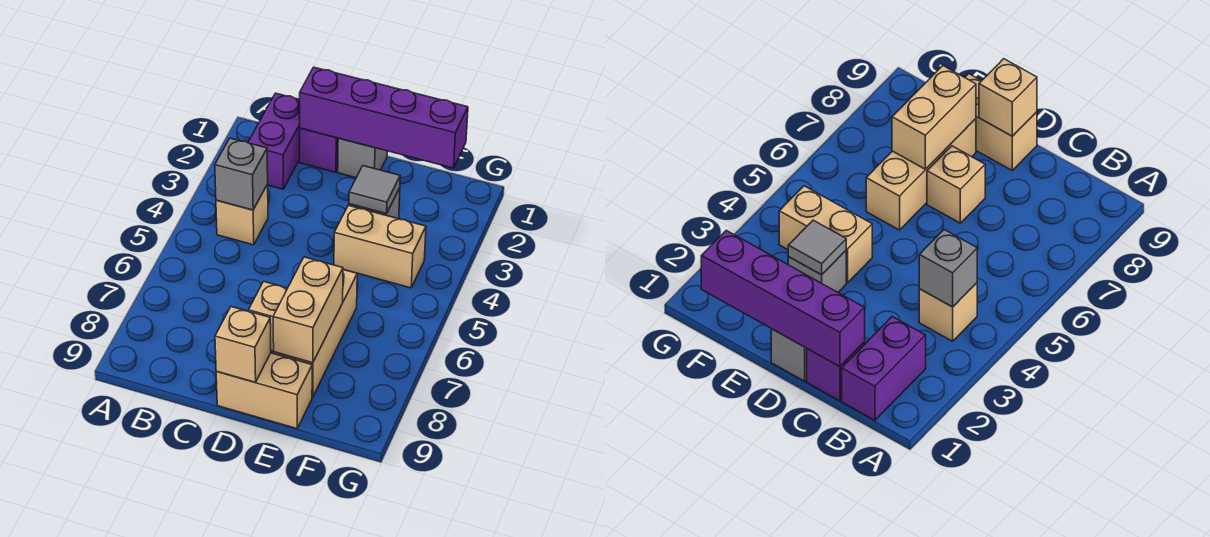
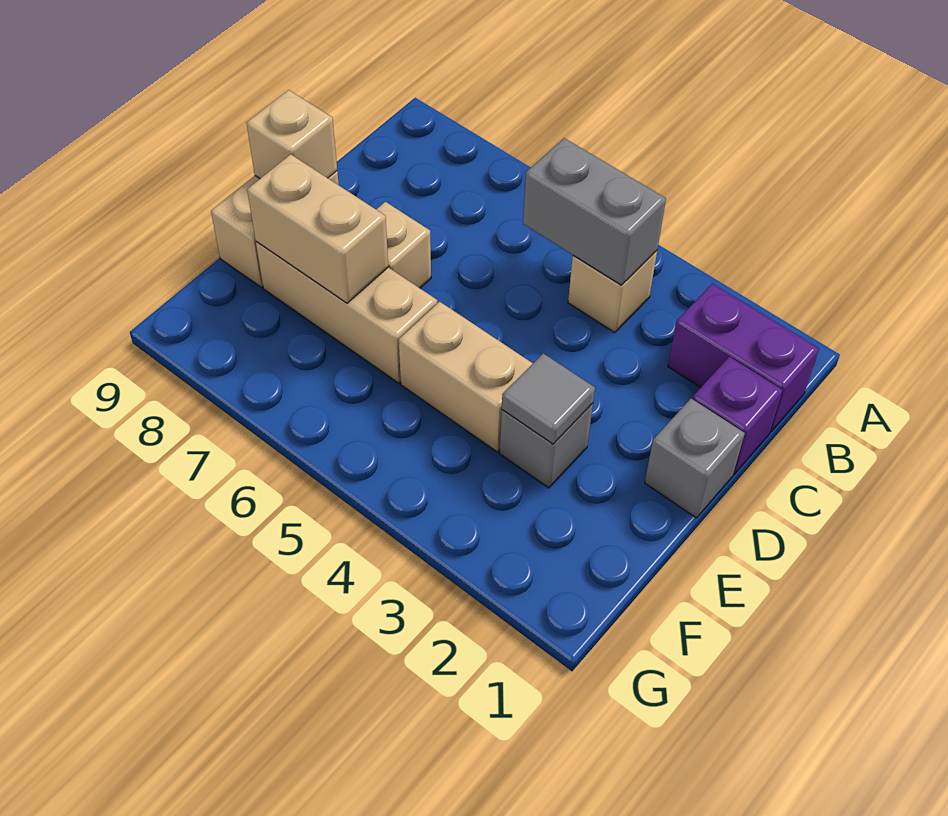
grey brick B4 level 2 -> grey brick B4:B5 level 2
purple brick C1:F1 level 2 -> none
tan brick E4:F4 level 1 -> tan brick E4:E5 level 1

